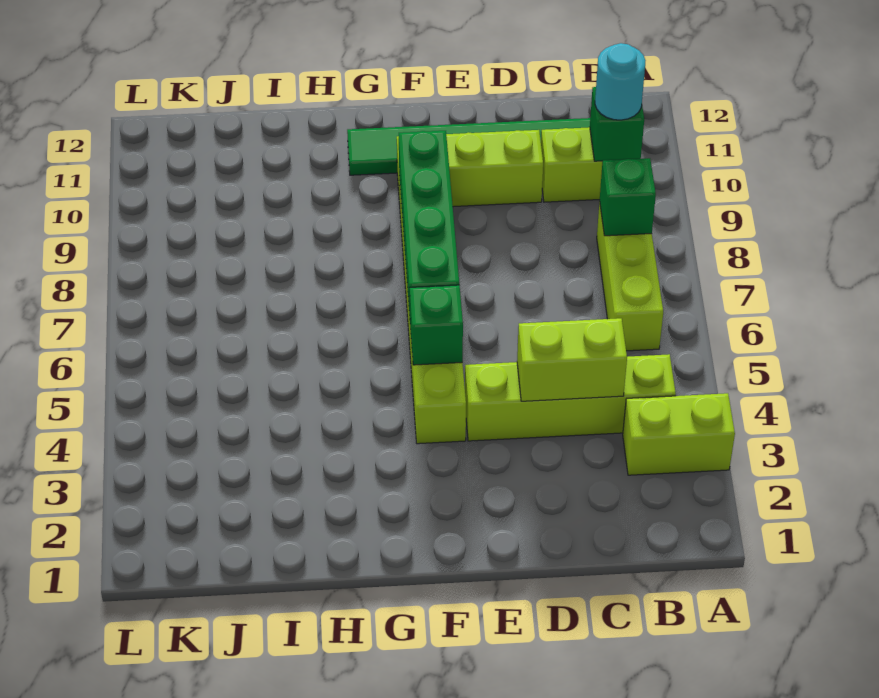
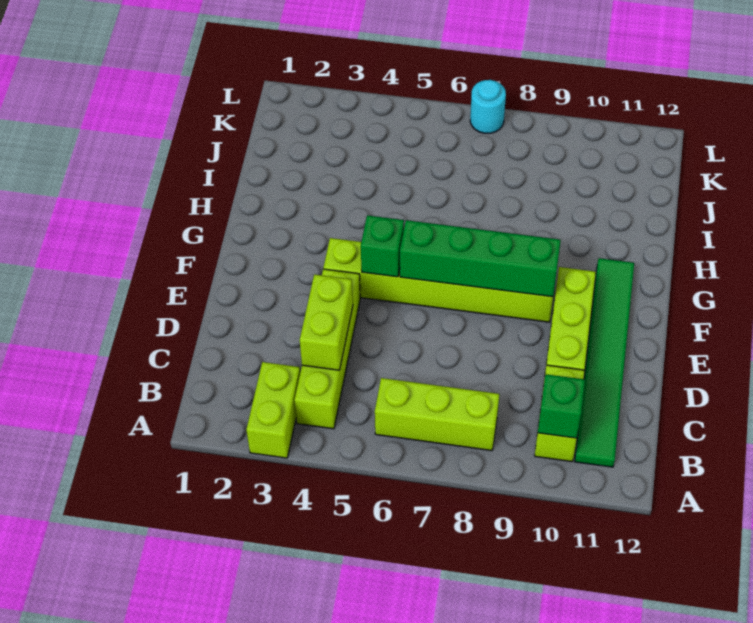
green brick B8 level 2 -> none
cyan round brick B10 level 3 -> cyan round brick L7 level 1

